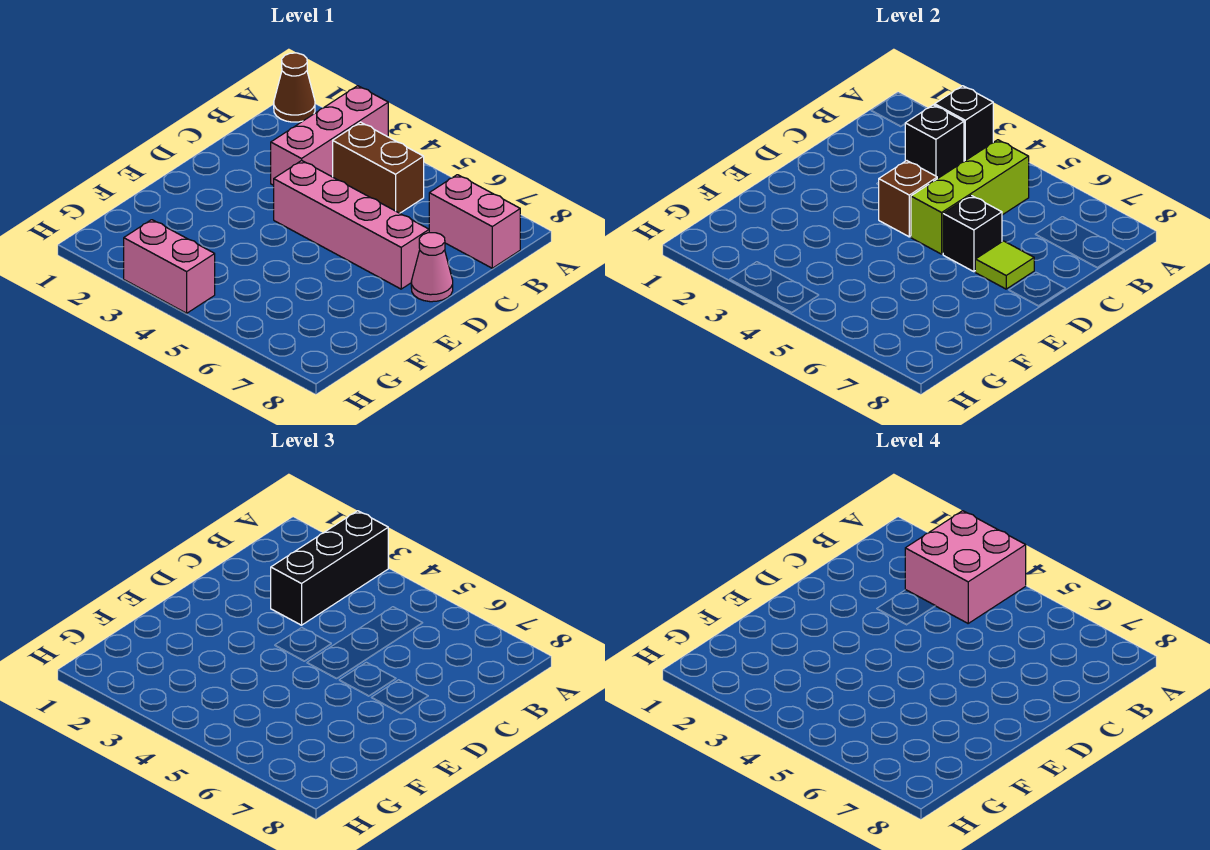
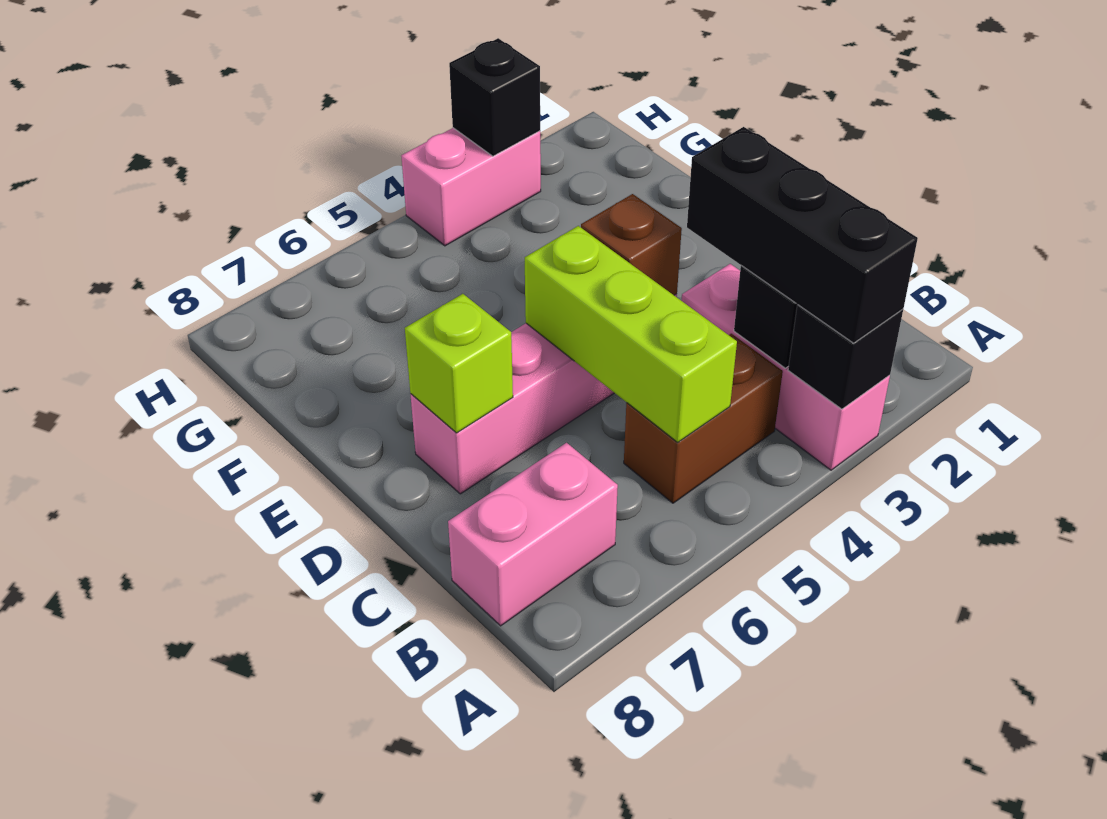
brown cone A1 level 1 -> none
pink brick A3:B4 level 4 -> none
black brick D6 level 2 -> black brick H3 level 2
lime tile D7 level 2 -> lime brick D7 level 2
pink cone D8 level 1 -> none

